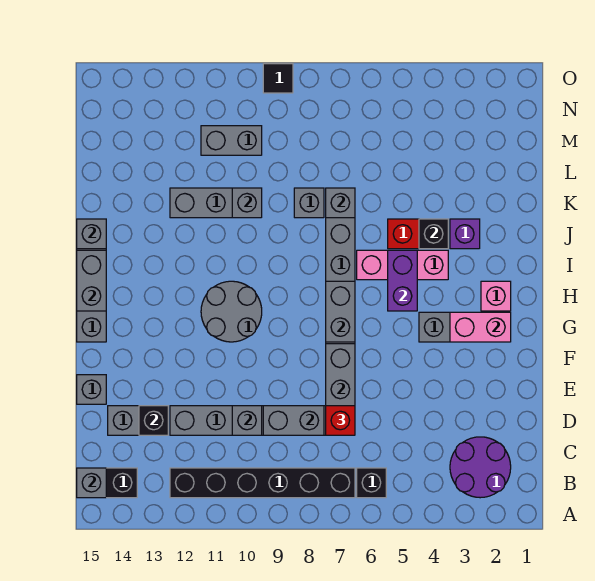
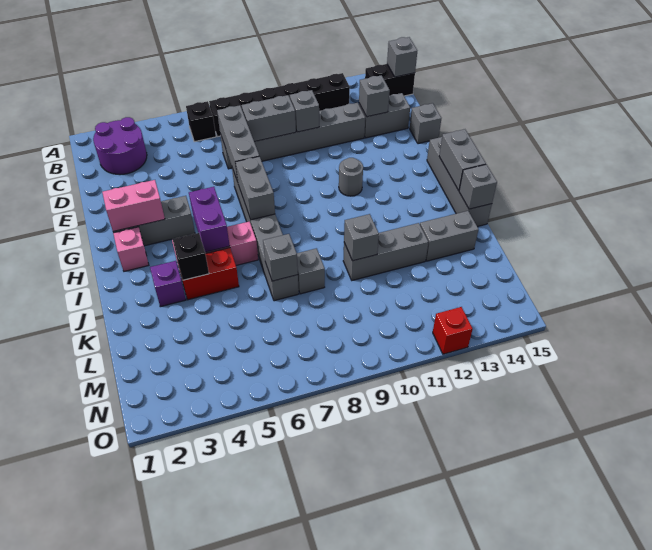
red brick D7 level 3 -> red brick O12 level 1
black brick D13 level 2 -> grey brick D13 level 2
grey round brick G10:H11 level 1 -> grey round brick G11 level 1
grey brick M10:M11 level 1 -> grey brick K13:K14 level 1
black tile O9 level 1 -> none

